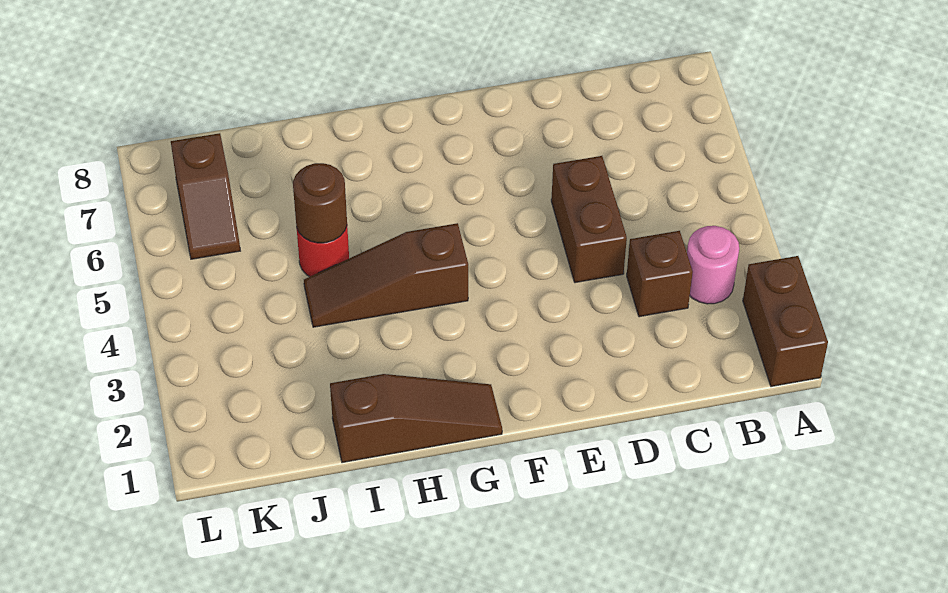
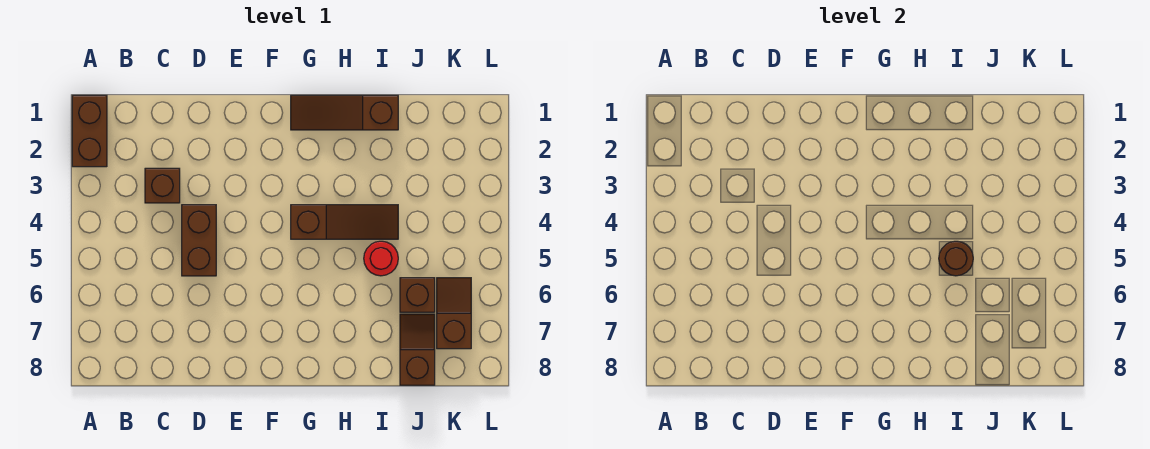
pink round brick B3 level 1 -> none
none -> brown brick J6 level 1
none -> brown slope J7:J8 level 1 top 8

